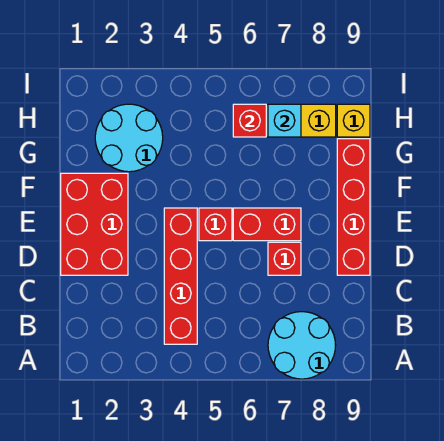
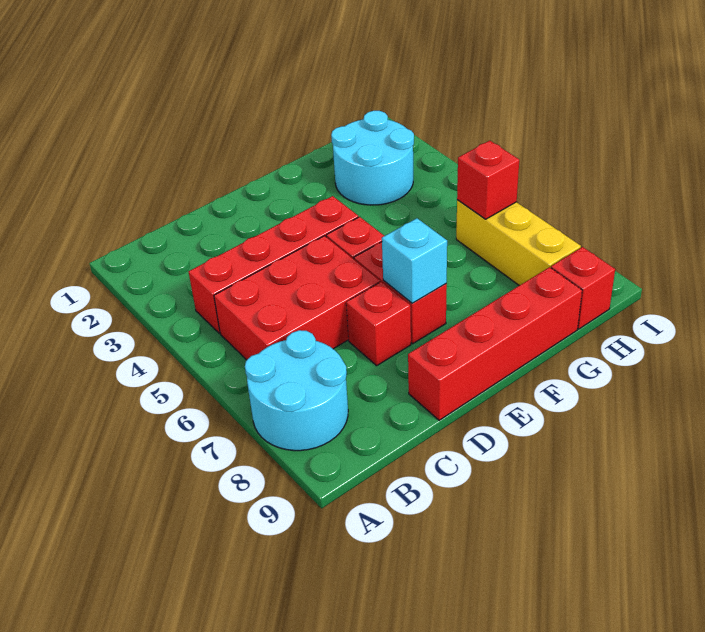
red brick D1:F2 level 1 -> red brick B5:D6 level 1
cyan brick H7 level 2 -> cyan brick E7 level 2
yellow brick H9 level 1 -> red brick H9 level 1

